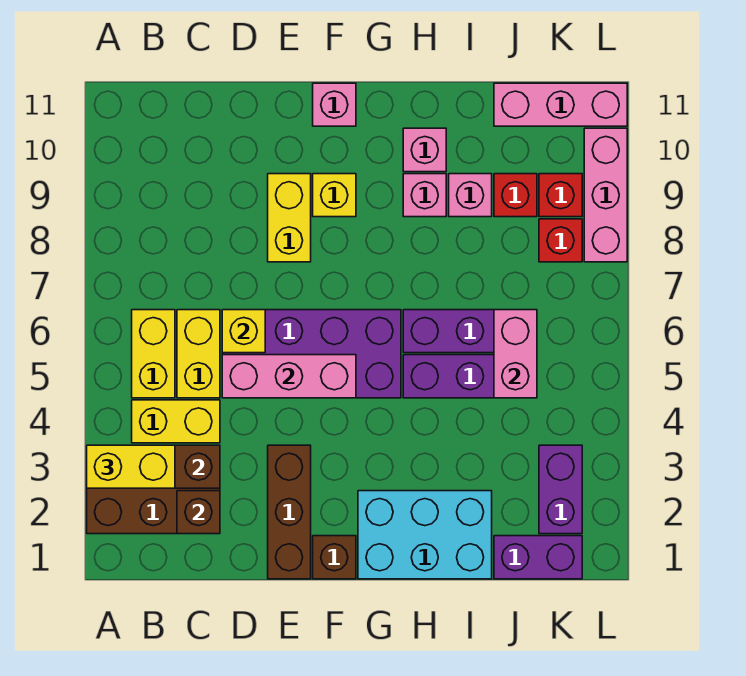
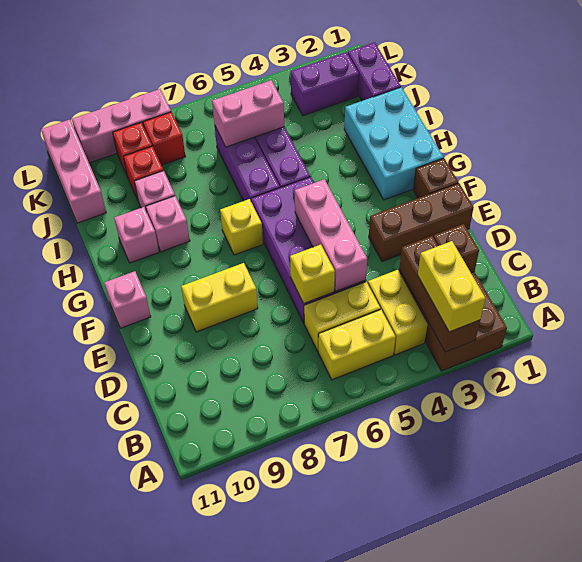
yellow brick F9 level 1 -> yellow brick G7 level 1

